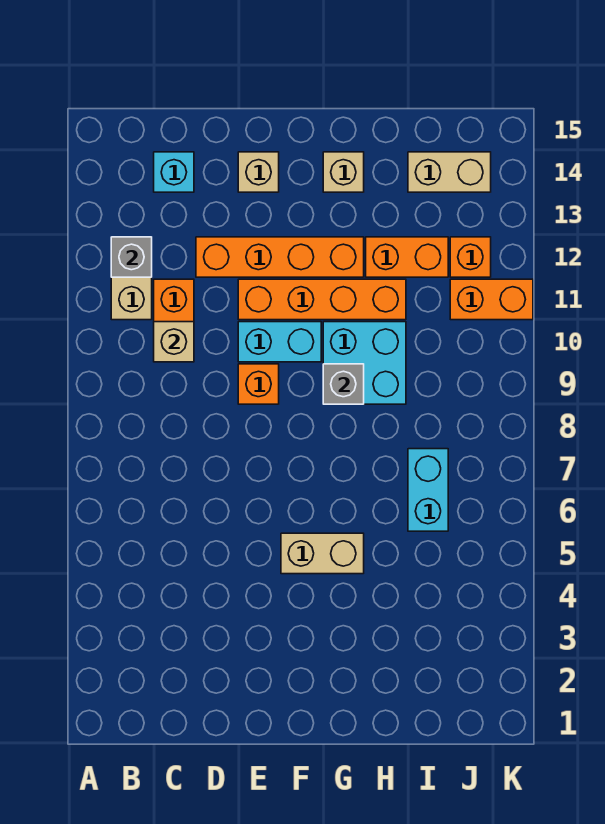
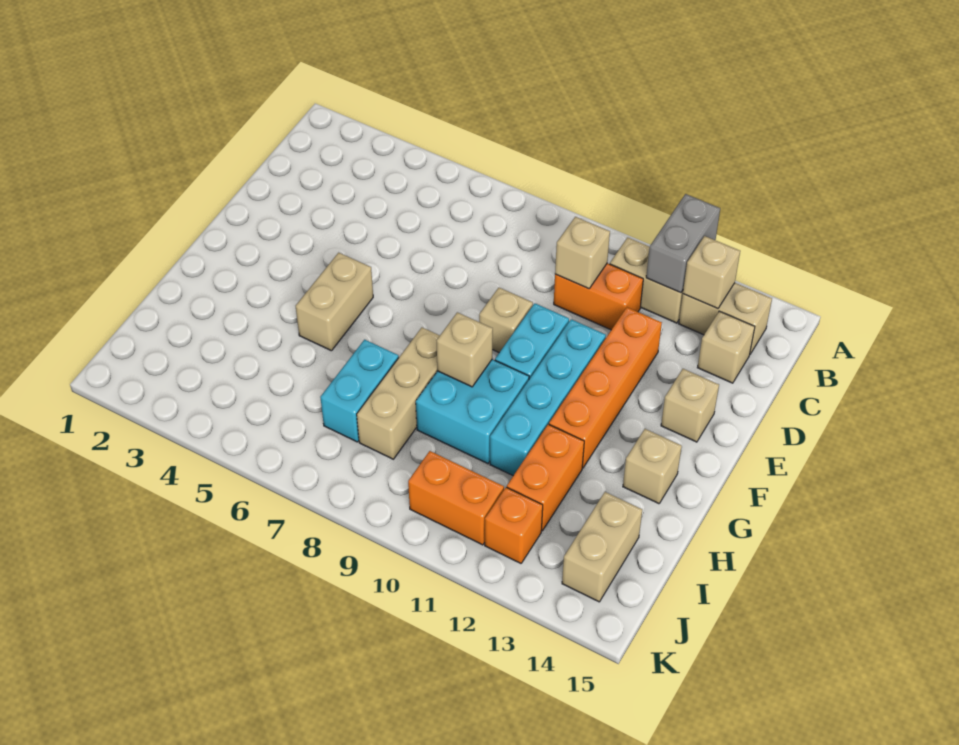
grey brick B12 level 2 -> grey brick A12:B12 level 2
none -> tan brick B13:B14 level 1
none -> tan brick B13 level 2
cyan brick C14 level 1 -> tan brick C14 level 1
orange brick E9 level 1 -> tan brick E9 level 1
orange brick E11:H11 level 1 -> cyan brick E11:H11 level 1
none -> tan brick G8:I8 level 1
grey brick G9 level 2 -> tan brick G9 level 2
cyan brick I6:I7 level 1 -> cyan brick H7:I7 level 1
orange brick J11:K11 level 1 -> orange brick J10:J11 level 1

